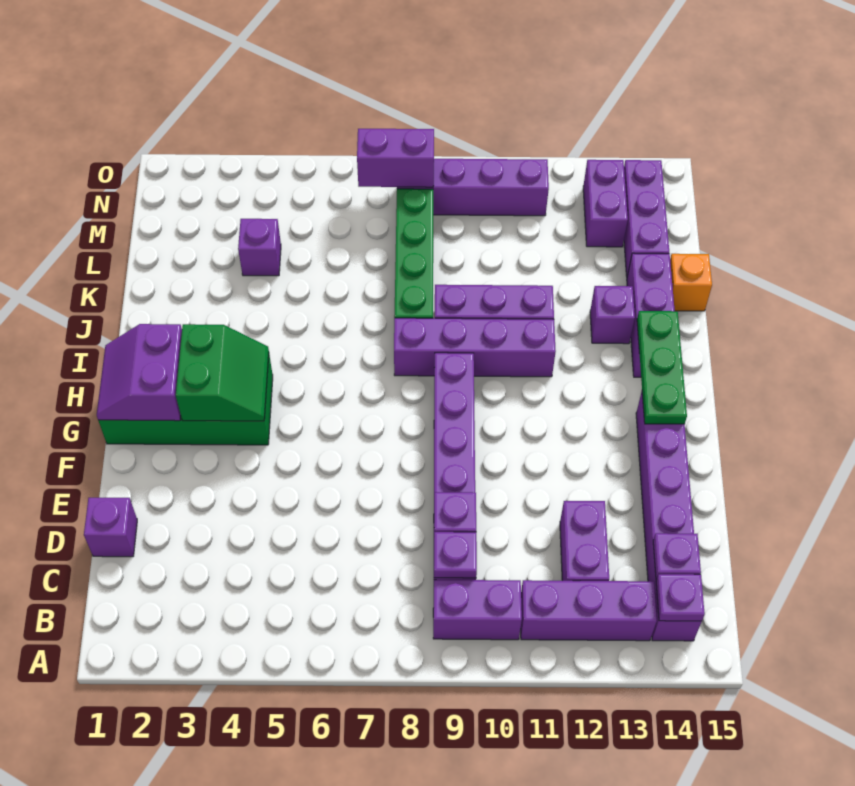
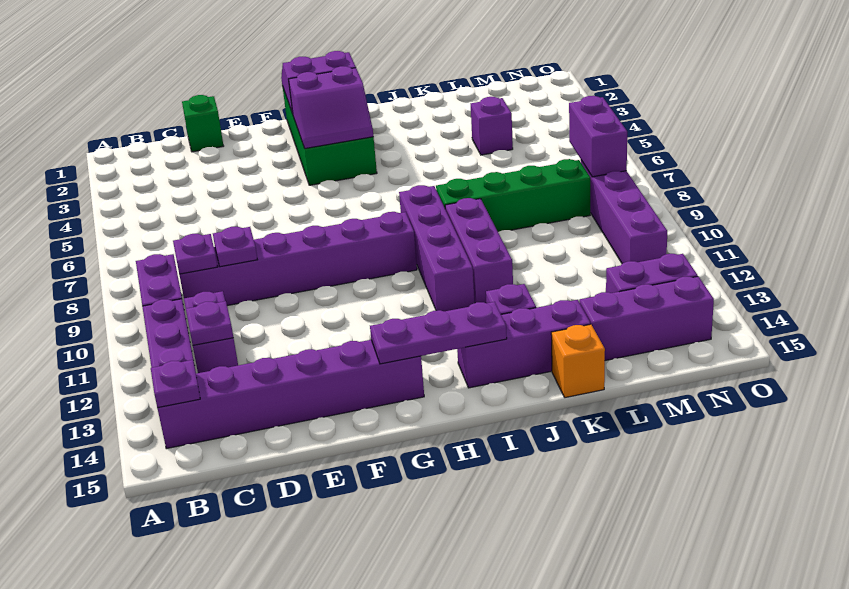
purple brick C12:D12 level 1 -> purple brick C11:C12 level 1
purple plate C14 level 2 -> purple plate C12 level 2
purple brick D1 level 1 -> green brick D1 level 1
green slope G3:H4 level 2 top 3 -> purple slope G3:H4 level 2 top 3
green plate G14:I14 level 2 -> purple plate G14:I14 level 2

